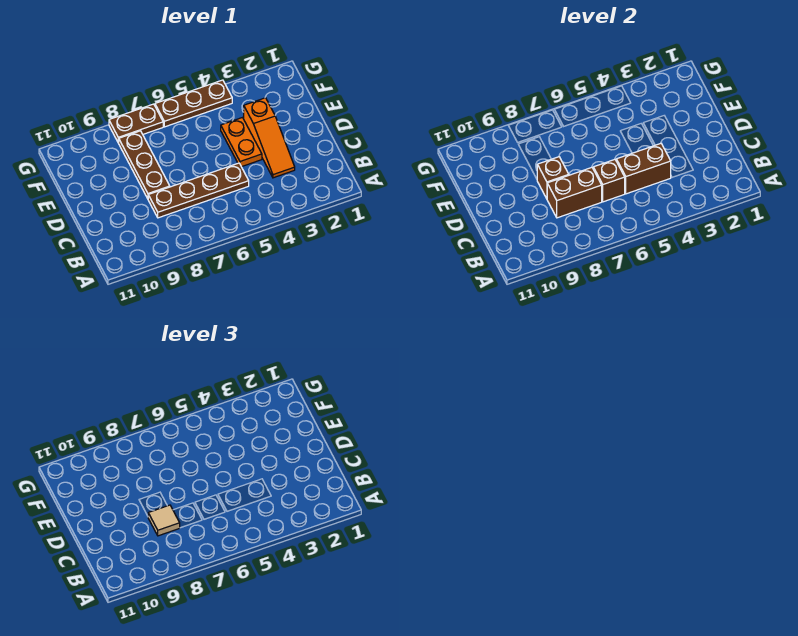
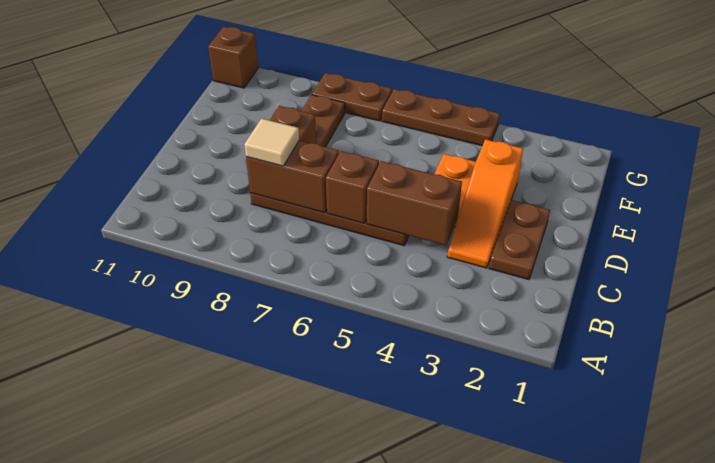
none -> brown plate C2:D2 level 1
none -> brown brick G11 level 1

